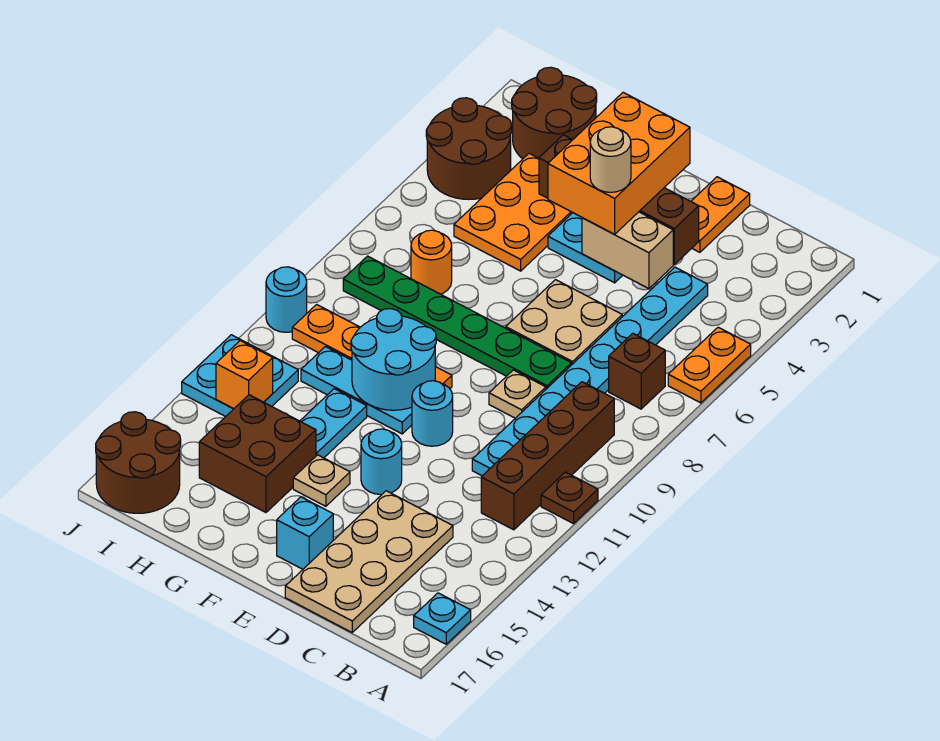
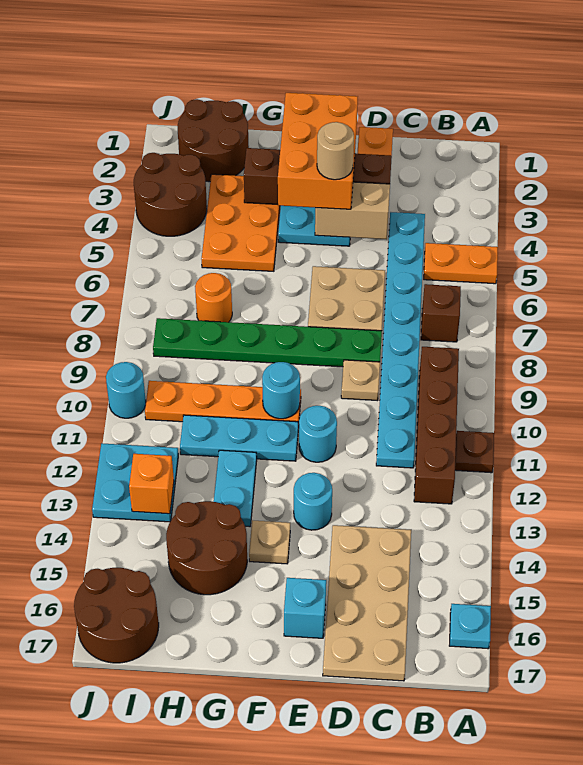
orange plate A5:A6 level 1 -> orange plate A5:B5 level 1
cyan round brick F10:G11 level 2 -> cyan round brick F10 level 2
brown brick G14:H15 level 1 -> brown round brick G14:H15 level 1

